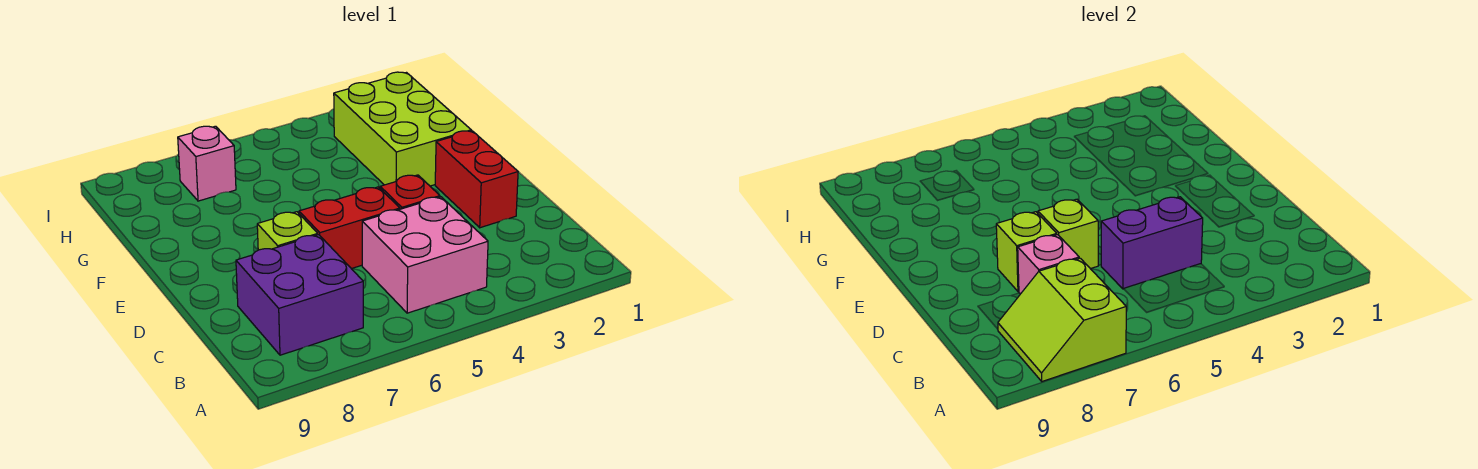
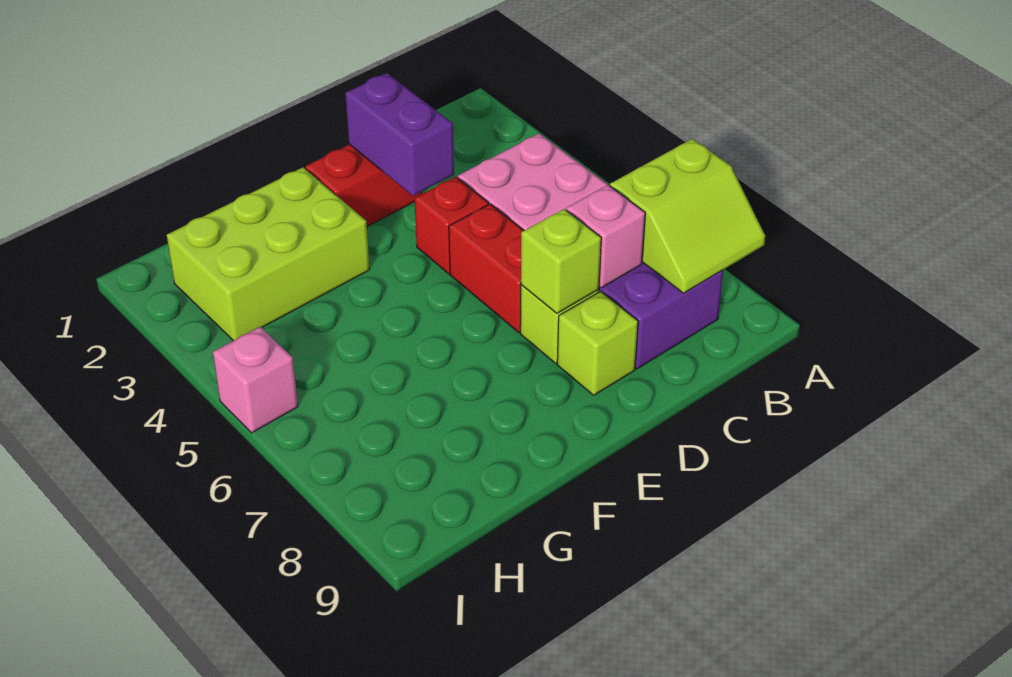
purple brick C4:C5 level 2 -> purple brick D2:D3 level 2
lime brick D6 level 2 -> lime brick D8 level 1
pink brick H7 level 1 -> pink brick I5 level 1

